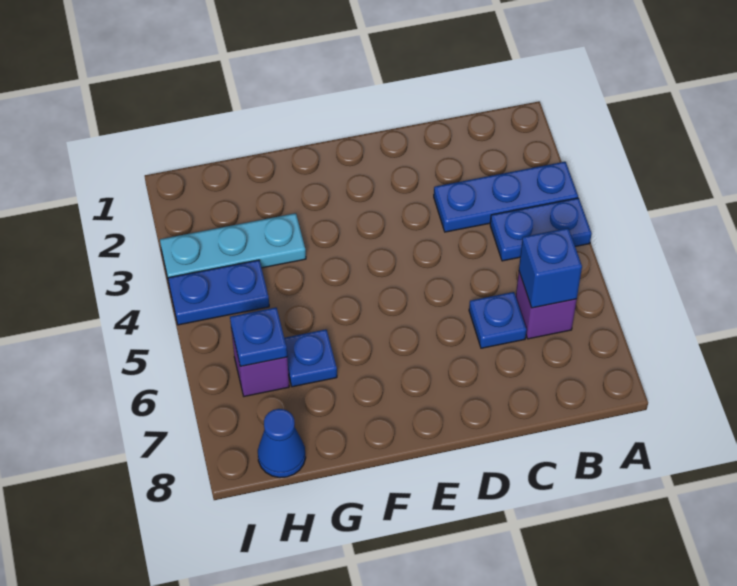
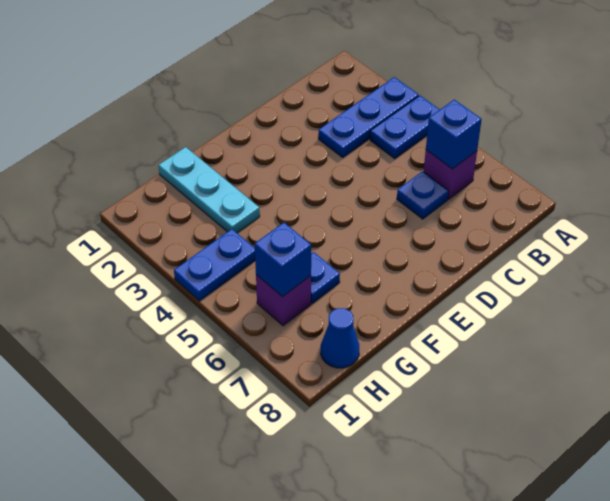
cyan plate G3:I3 level 1 -> cyan plate G1:G3 level 1
blue plate H6 level 2 -> blue brick H6 level 2

